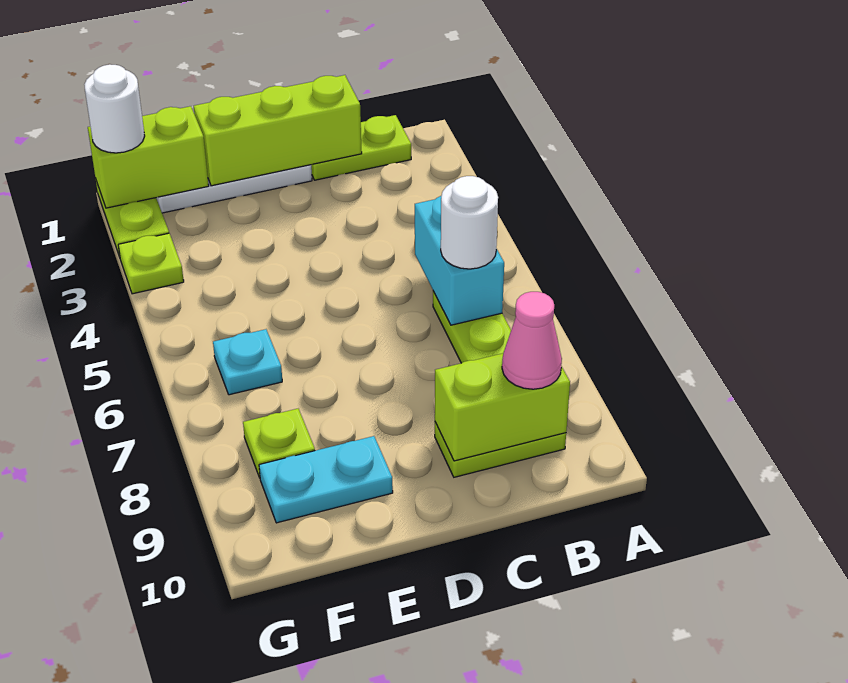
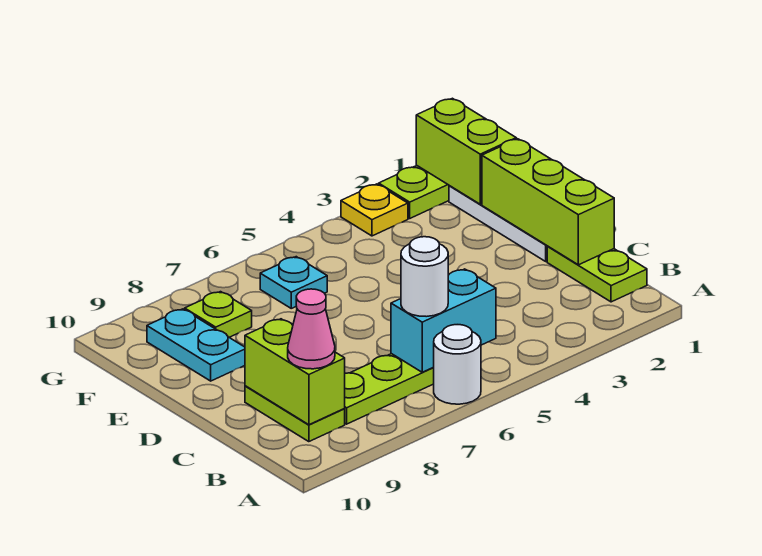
white round brick G1 level 3 -> white round brick A6 level 1
lime plate G3 level 1 -> yellow plate G3 level 1

